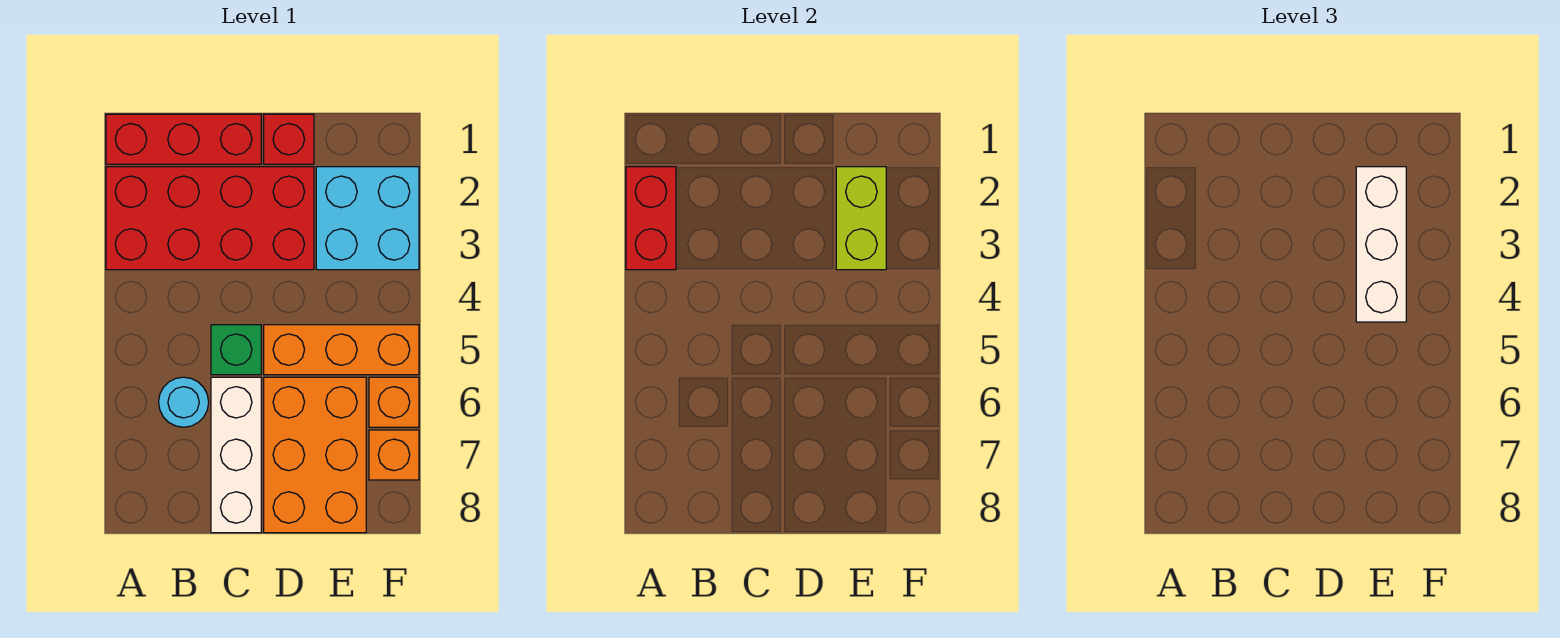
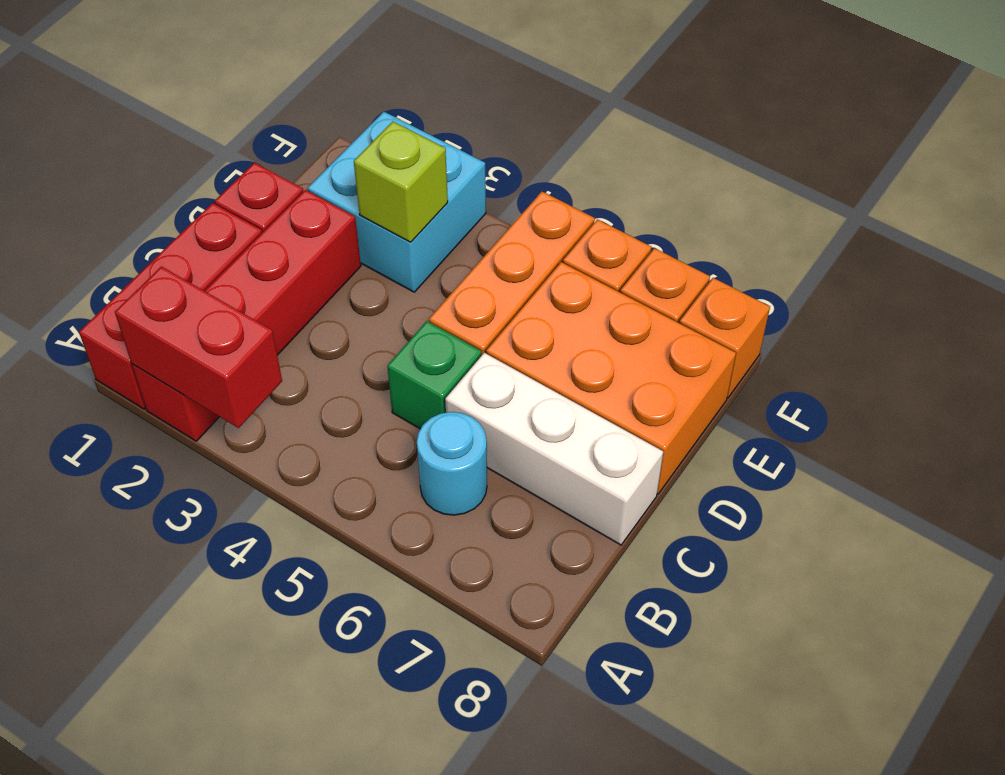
red brick A2:D3 level 1 -> red brick A2:D2 level 1
lime brick E2:E3 level 2 -> lime brick E3 level 2
white brick E2:E4 level 3 -> none
none -> orange brick F8 level 1

